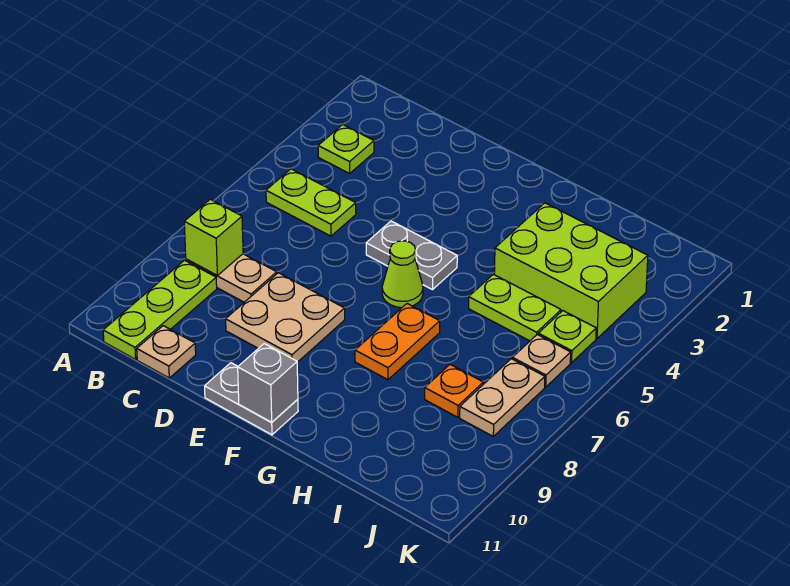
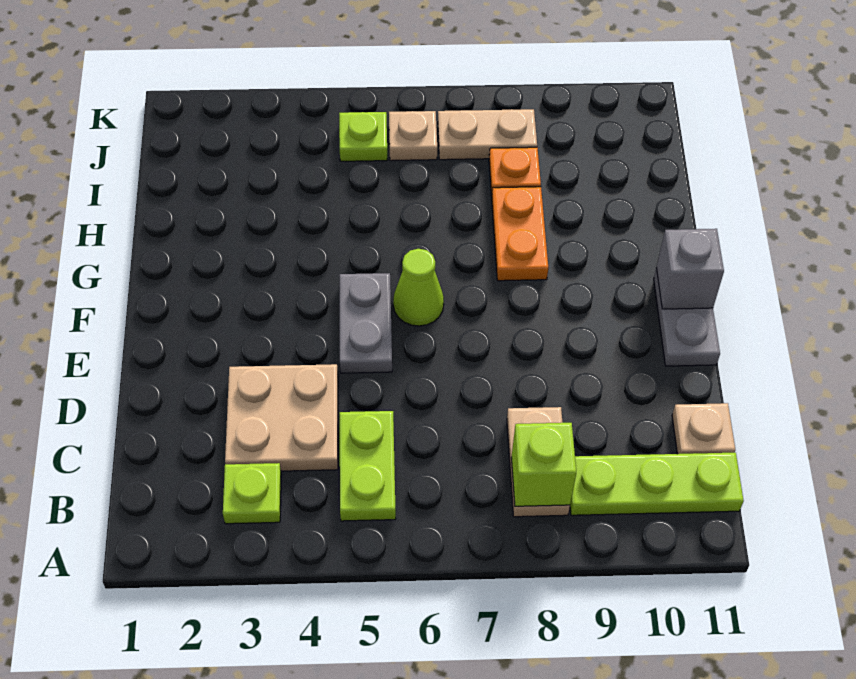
tan plate D8:E9 level 1 -> tan plate C3:D4 level 1
orange plate G7:G8 level 1 -> orange plate G8:H8 level 1
lime brick H3:J4 level 1 -> none
lime plate H5:I5 level 1 -> none

